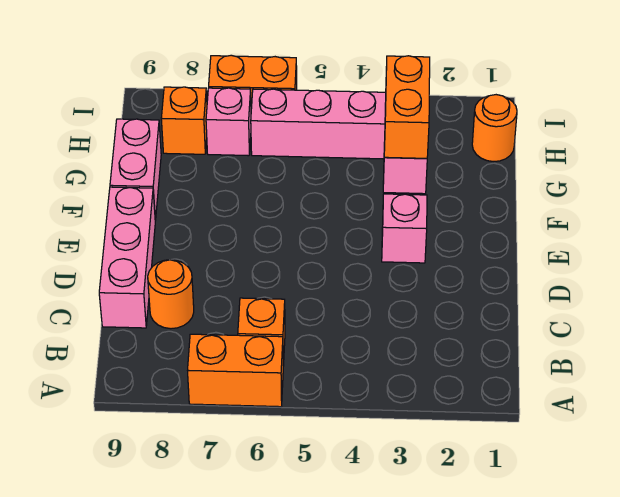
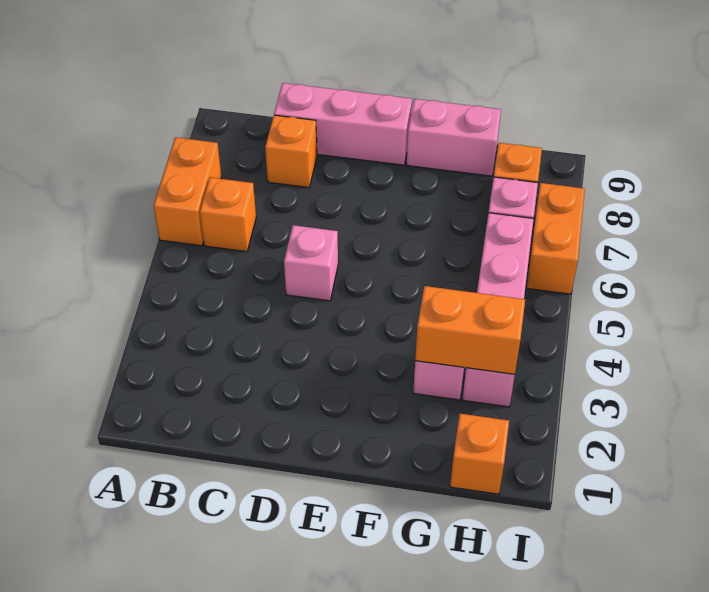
orange round brick C8 level 1 -> orange brick C8 level 1
pink brick E3 level 1 -> pink brick D5 level 1
orange round brick H1 level 1 -> orange brick H1 level 1

